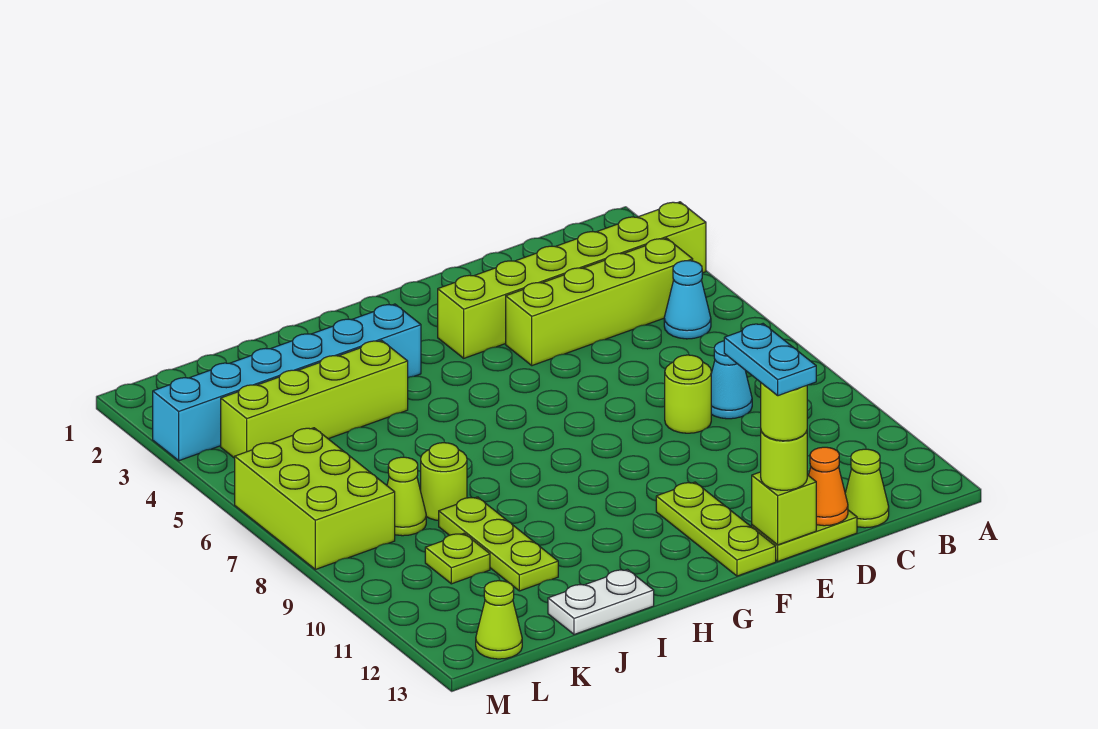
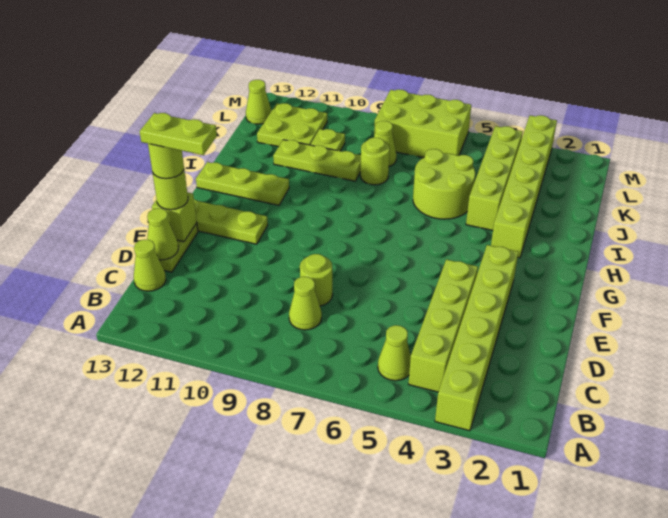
cyan cone B5 level 1 -> lime cone B5 level 1
cyan cone C8 level 1 -> lime cone C8 level 1
orange cone D13 level 2 -> lime cone D13 level 2
cyan plate E12:E13 level 5 -> lime plate E12:E13 level 5
cyan brick H3:M3 level 1 -> lime brick H3:M3 level 1
none -> lime plate H11:H13 level 1
none -> lime round brick I5:J6 level 1
white plate I13:J13 level 1 -> none
none -> lime plate K11:L12 level 1

